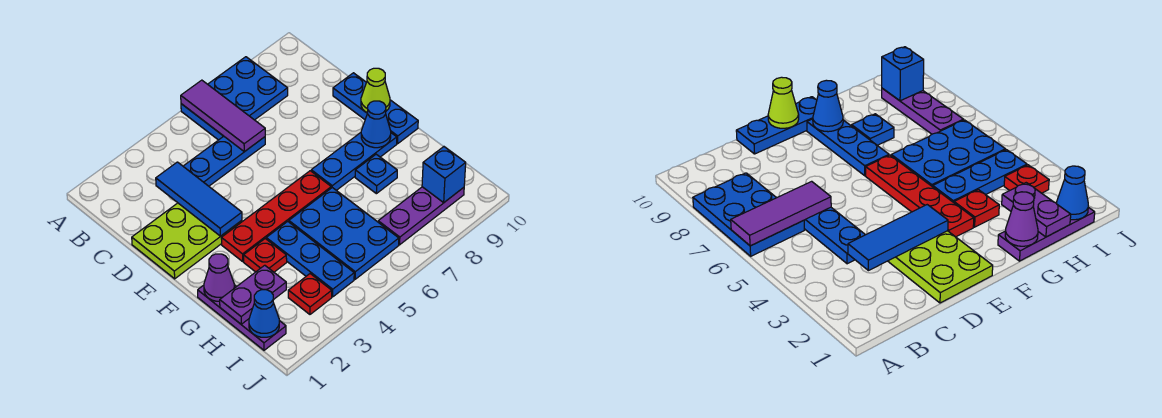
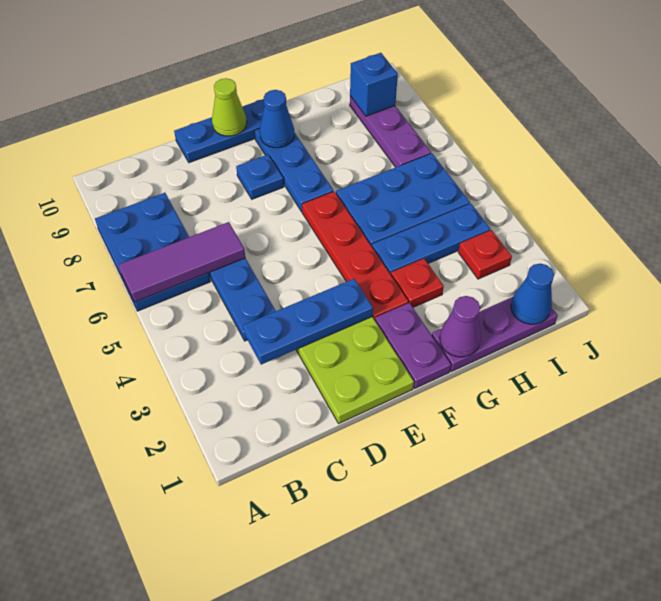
blue tile C3:E3 level 2 -> blue plate C3:E3 level 2
blue plate G8 level 1 -> blue plate E8 level 1
purple plate H1:H2 level 2 -> purple plate F1:F2 level 1

